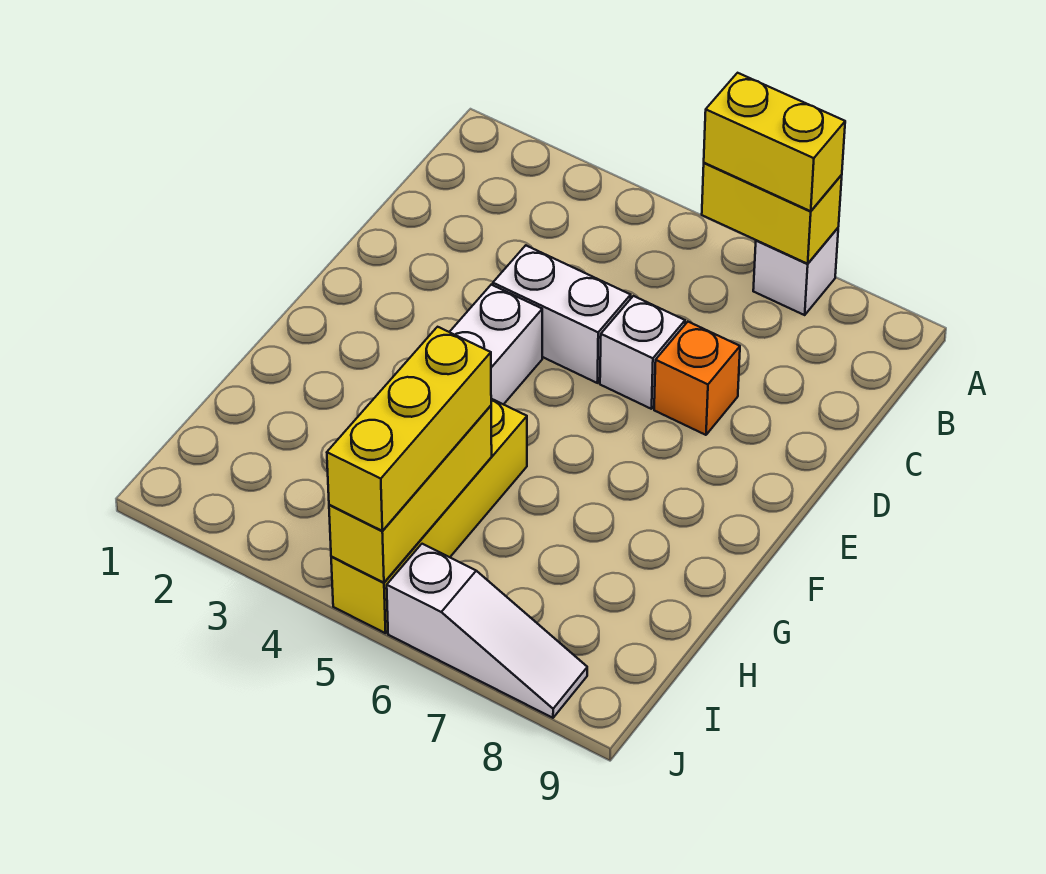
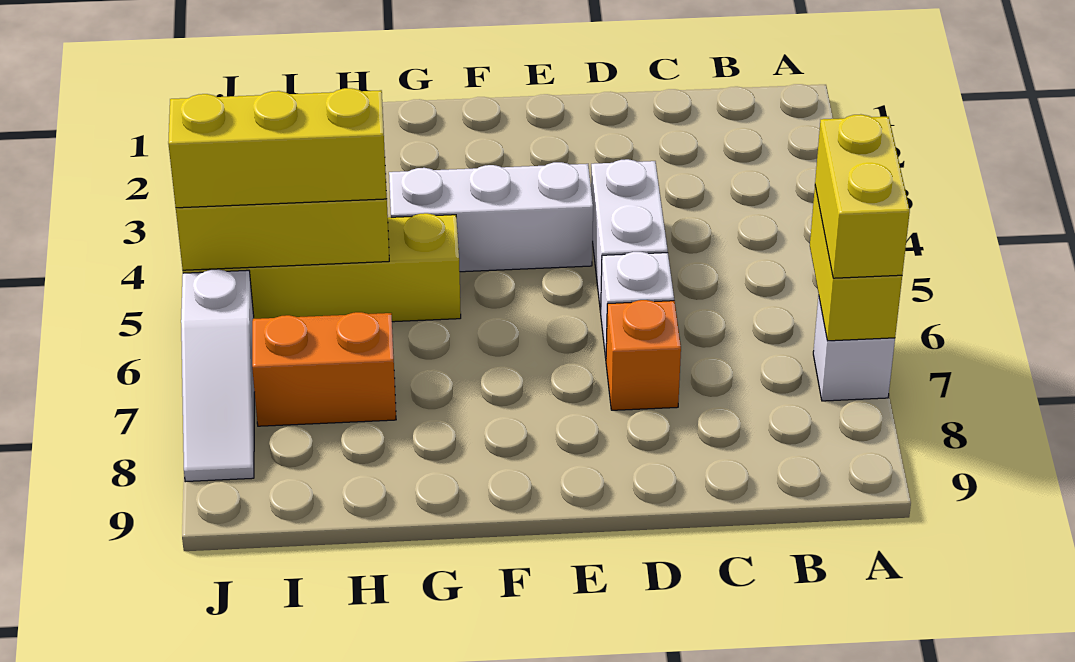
none -> orange brick H7:I7 level 1

